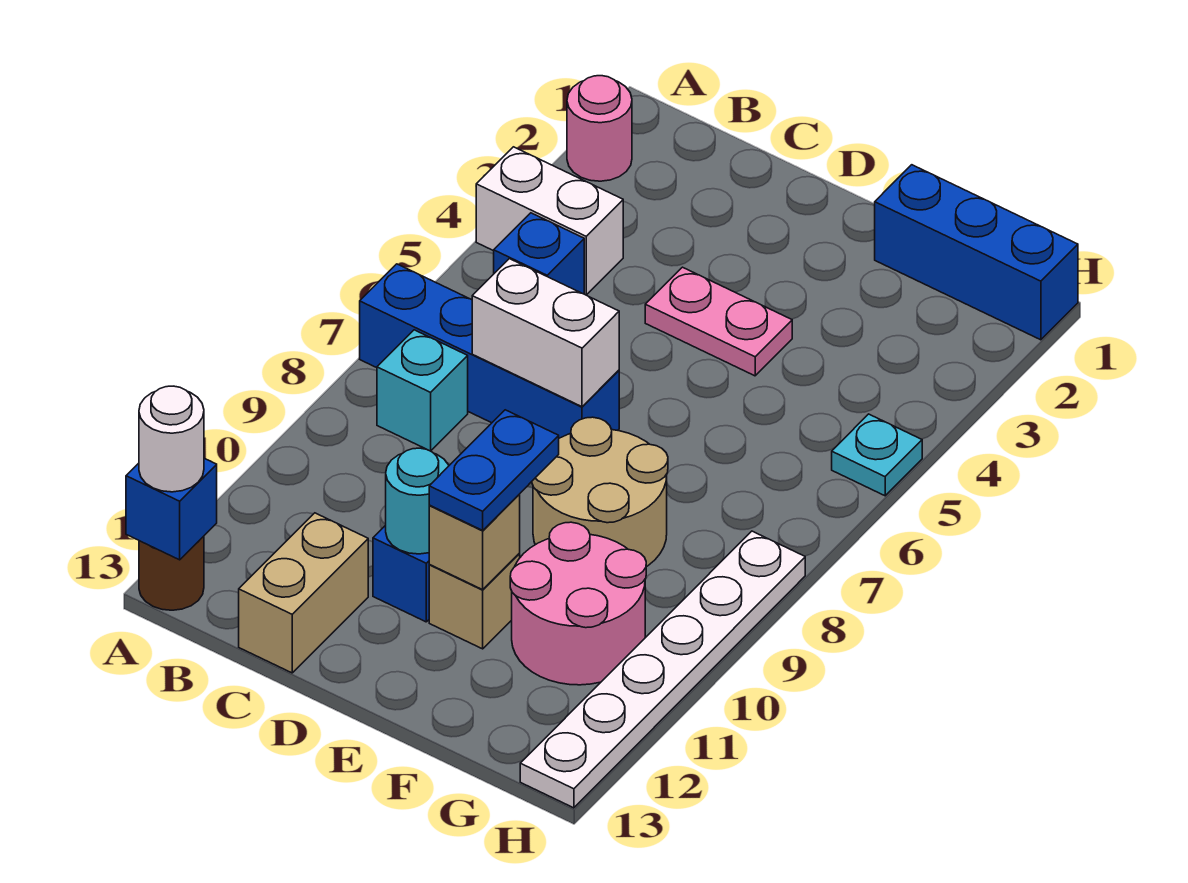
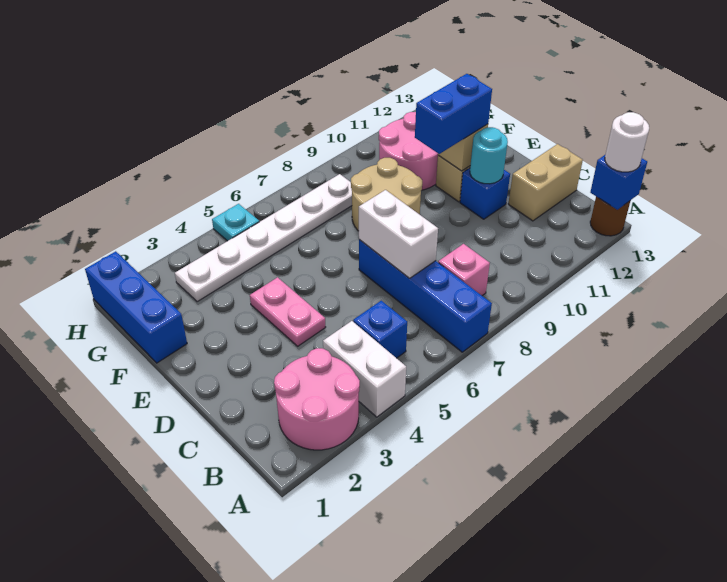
pink round brick A2 level 1 -> pink round brick A2:B3 level 1
cyan brick B8 level 1 -> pink brick B8 level 1
blue plate E10:E11 level 3 -> blue brick E10:E11 level 3
white plate H8:H13 level 1 -> white plate G3:G8 level 1

